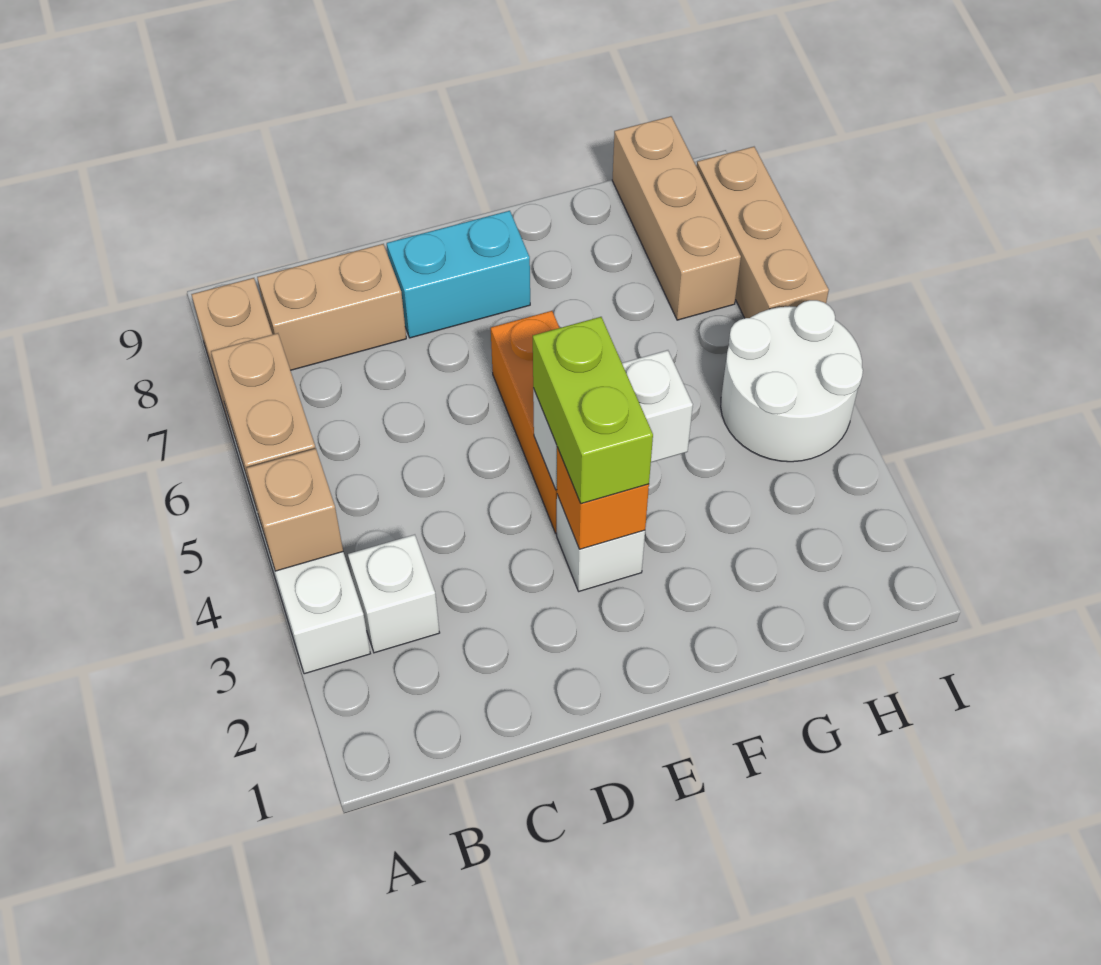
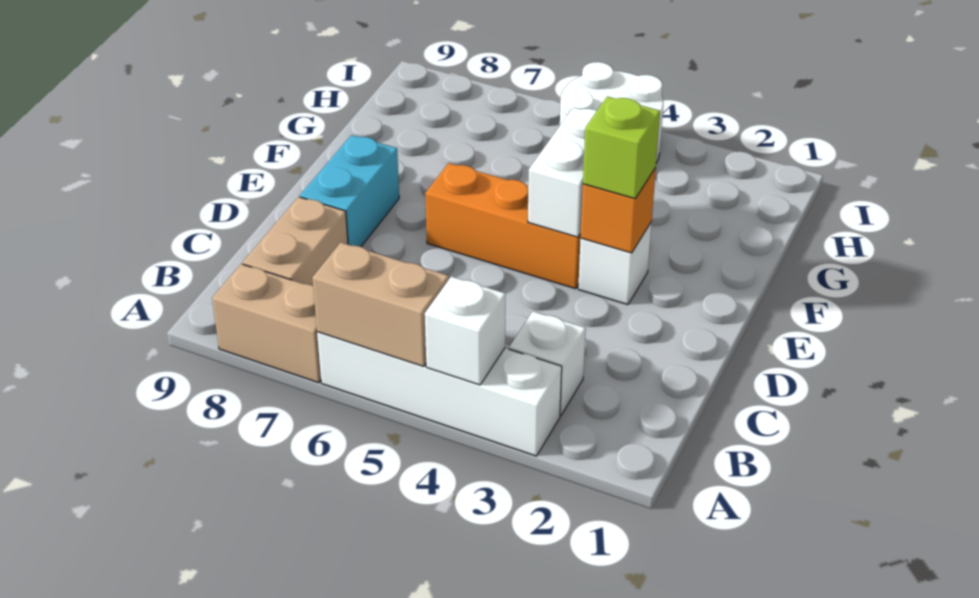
tan brick A4 level 2 -> white brick A4 level 2
lime brick E3:E4 level 3 -> lime brick E3 level 3
tan brick H7:H9 level 1 -> none
tan brick I6:I8 level 1 -> none

